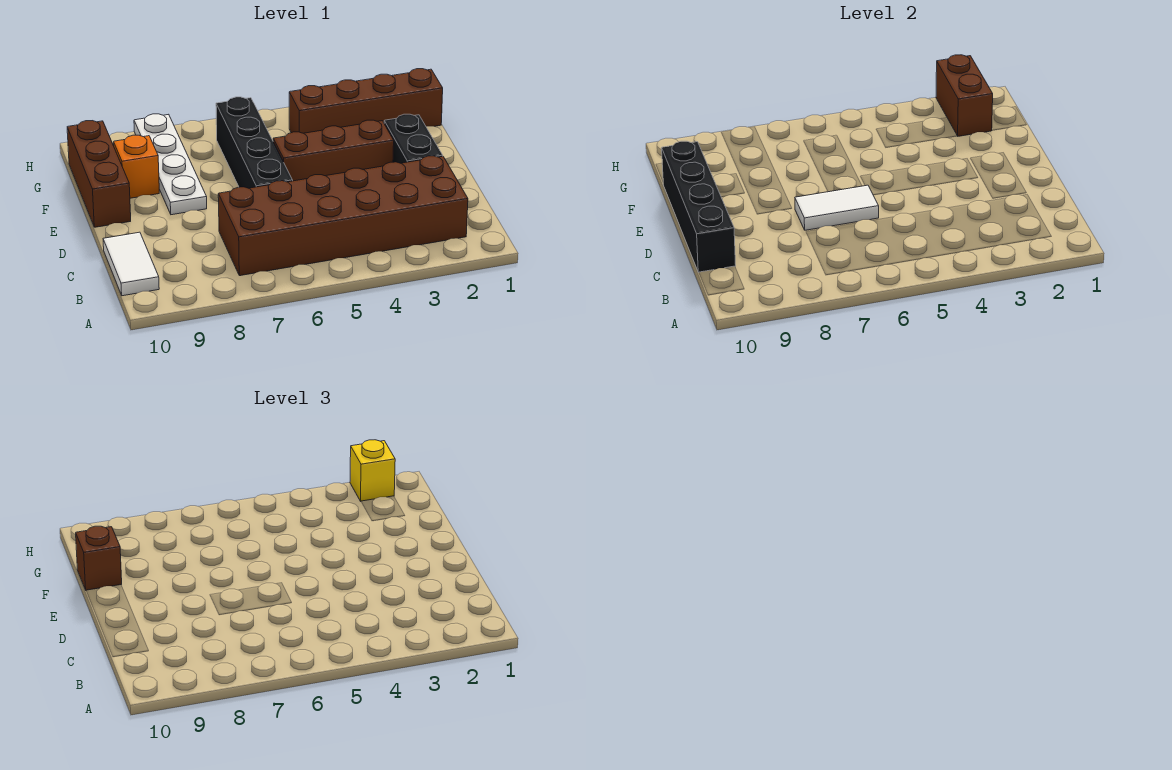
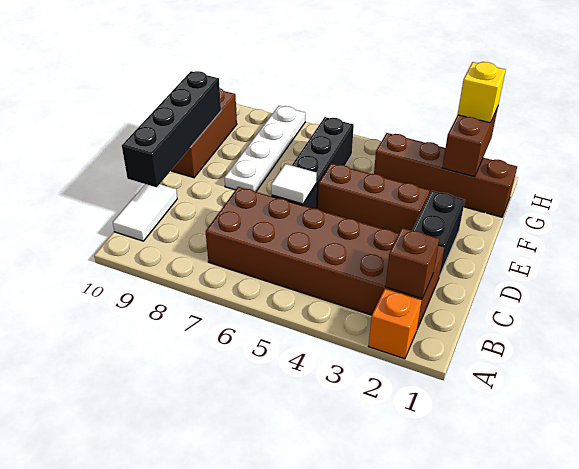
white tile D6:D7 level 2 -> white tile D6 level 2
orange brick F9 level 1 -> orange brick A2 level 1
brown brick F10 level 3 -> brown brick B2 level 2

